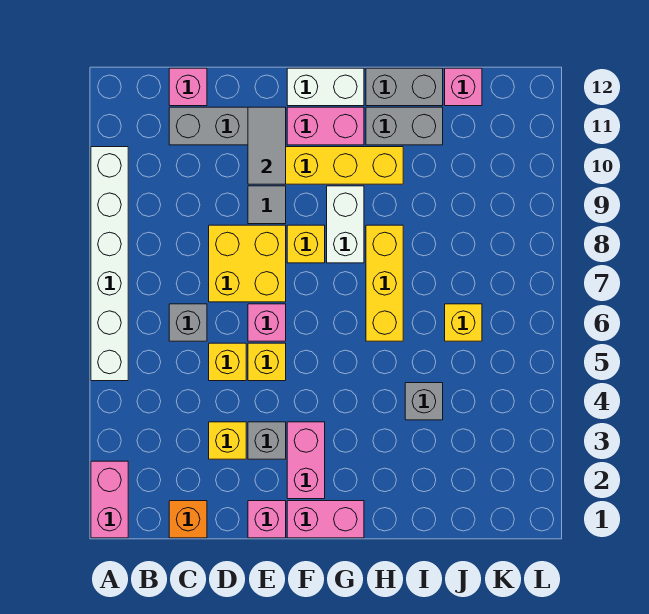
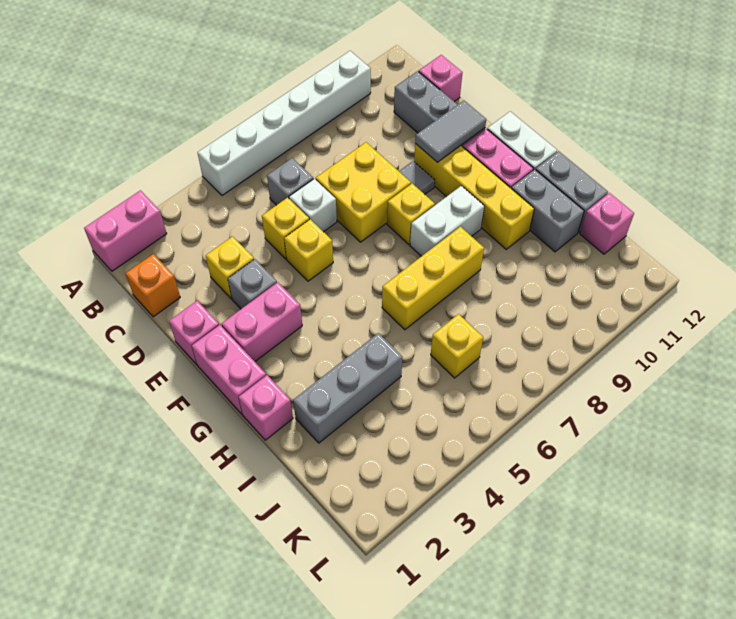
none -> white brick D6 level 1
pink brick E6 level 1 -> pink brick H1 level 1
grey brick I4 level 1 -> grey brick I2:I4 level 1

